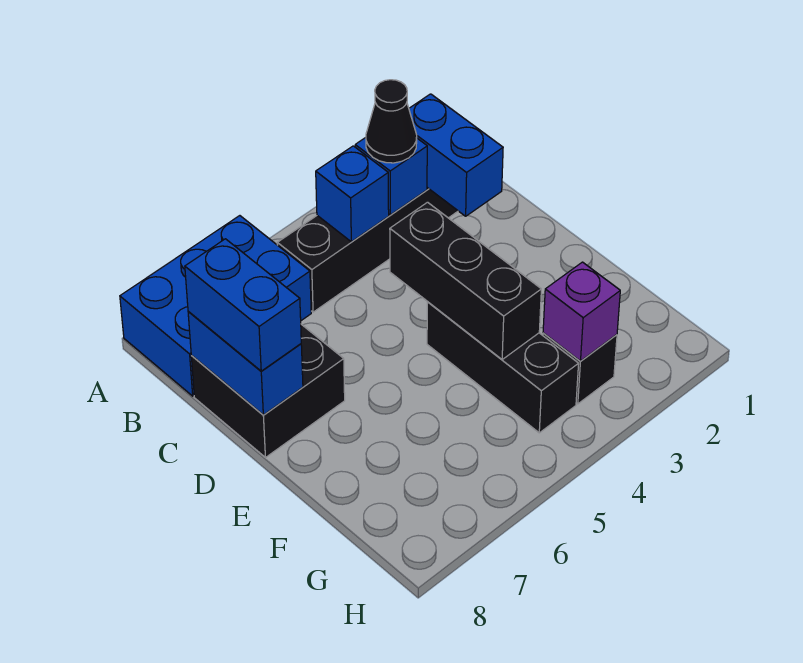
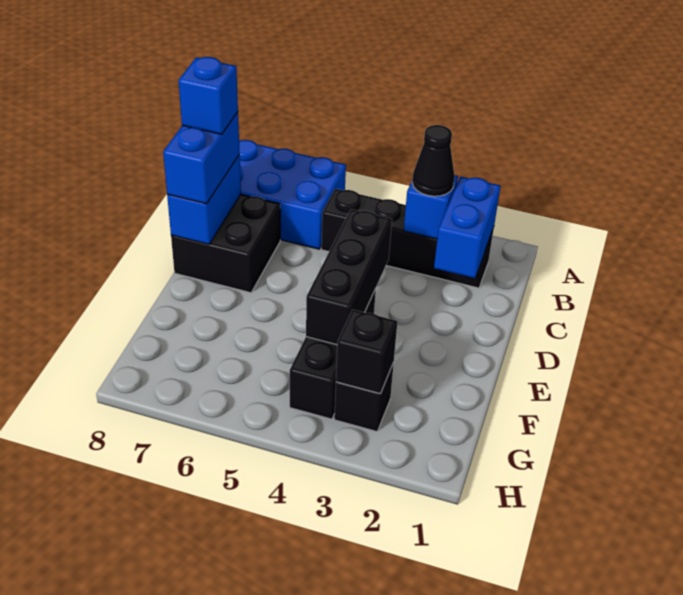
blue brick B4 level 2 -> blue brick C8 level 4
purple brick G3 level 2 -> black brick G3 level 2

